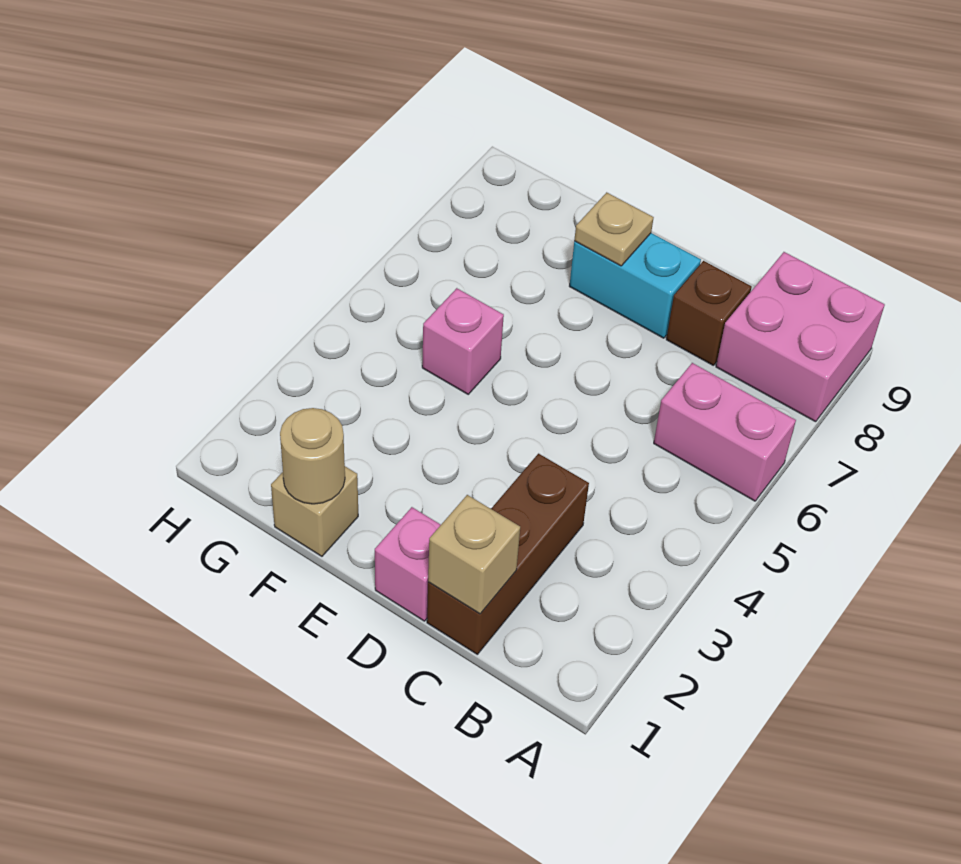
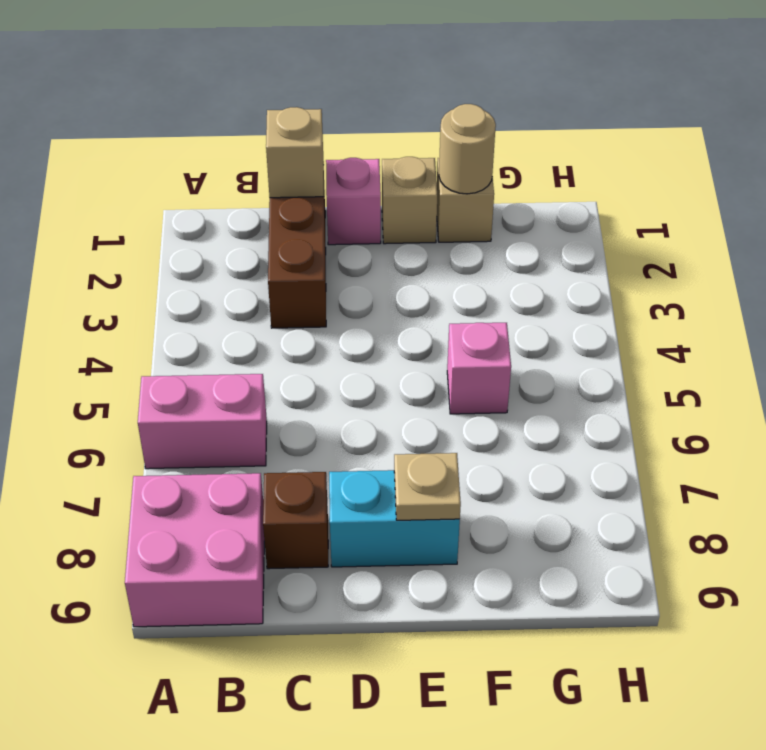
none -> tan brick E1 level 1

